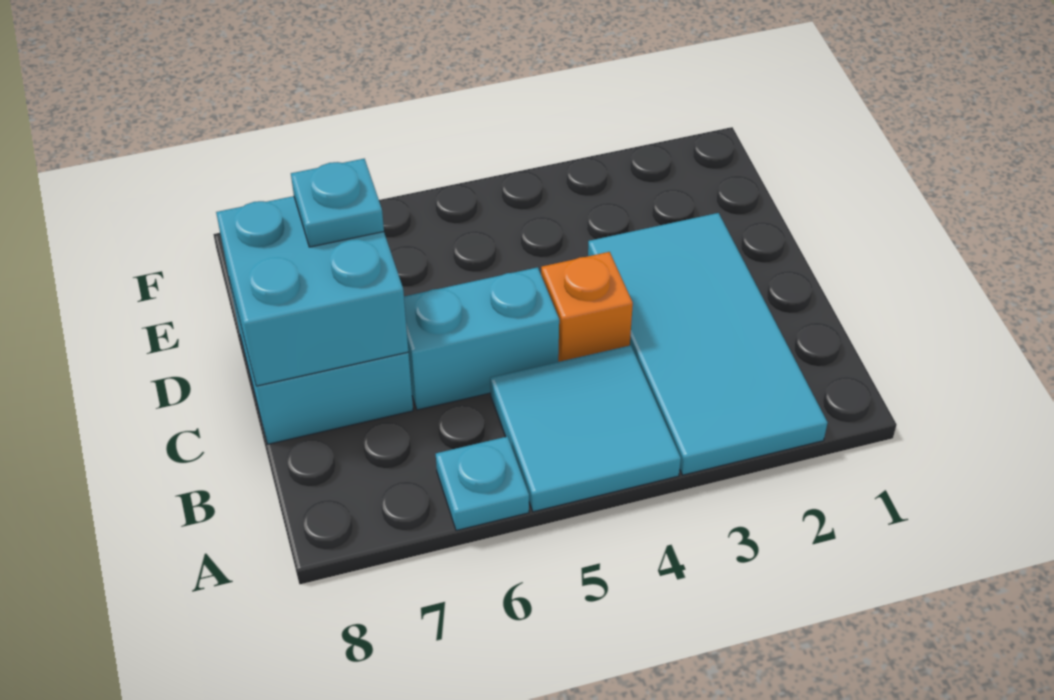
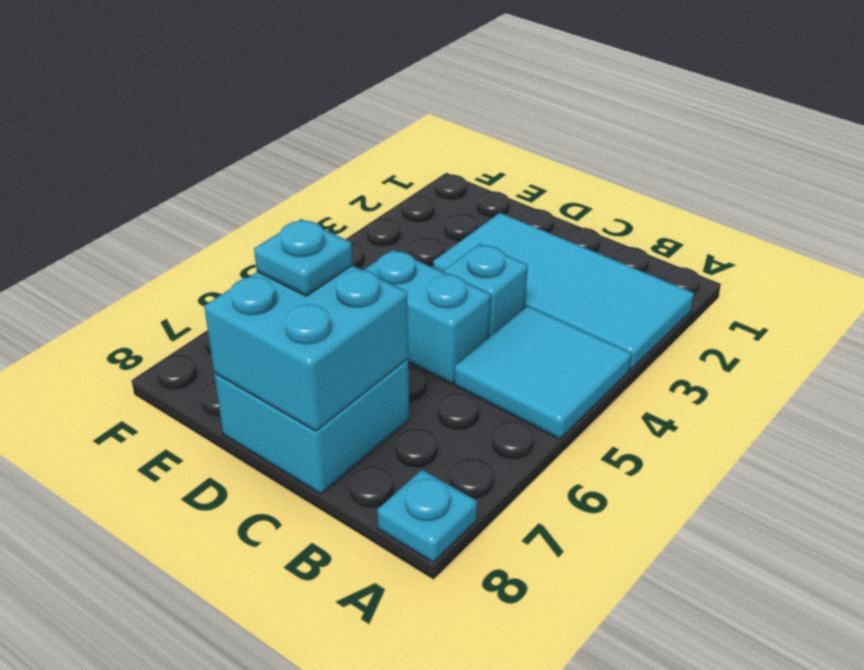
cyan plate A6 level 1 -> cyan plate A8 level 1
orange brick C4 level 1 -> cyan brick C4 level 1
cyan brick C5:C6 level 1 -> cyan brick C5:D5 level 1

